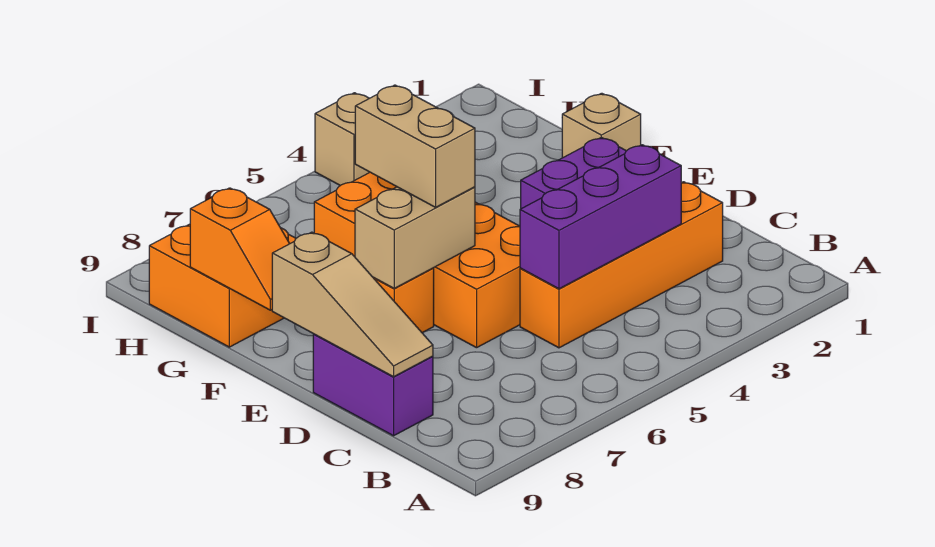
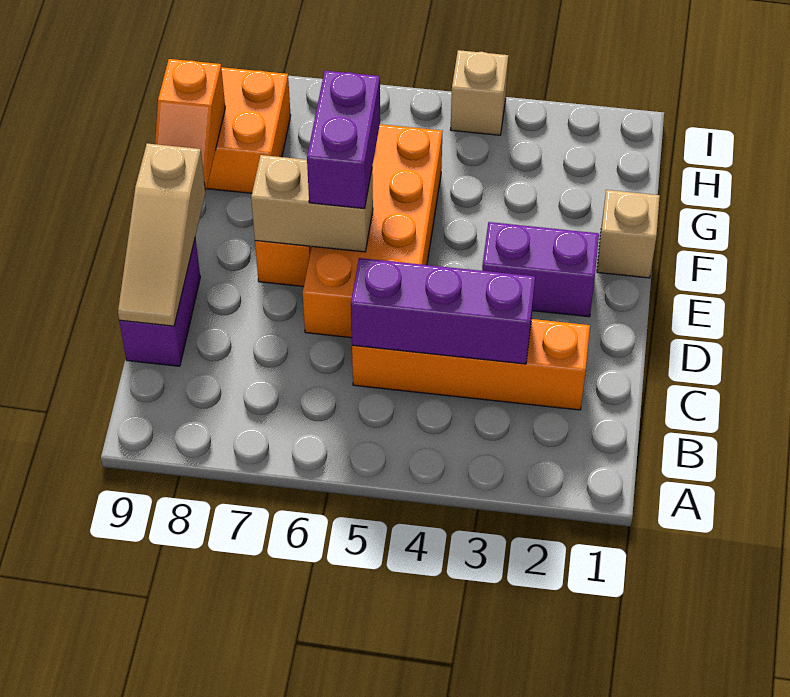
tan brick E6:F6 level 3 -> purple brick E6:F6 level 3

